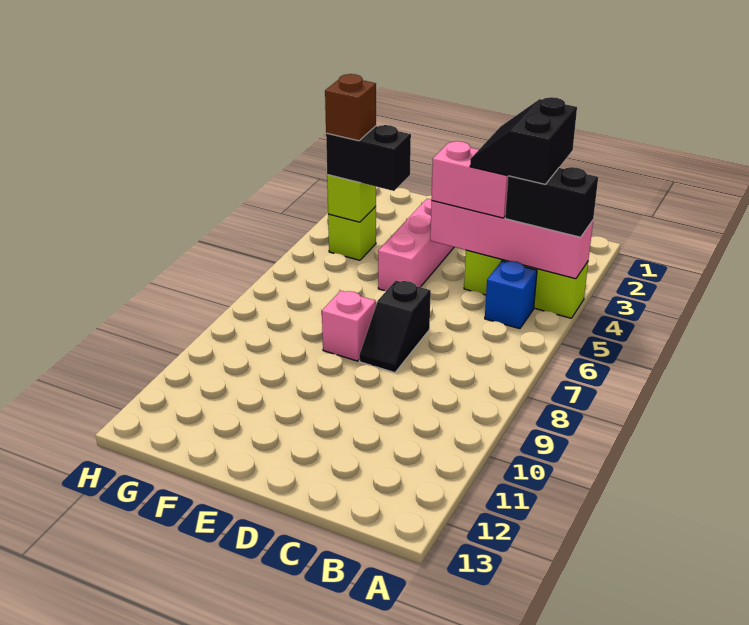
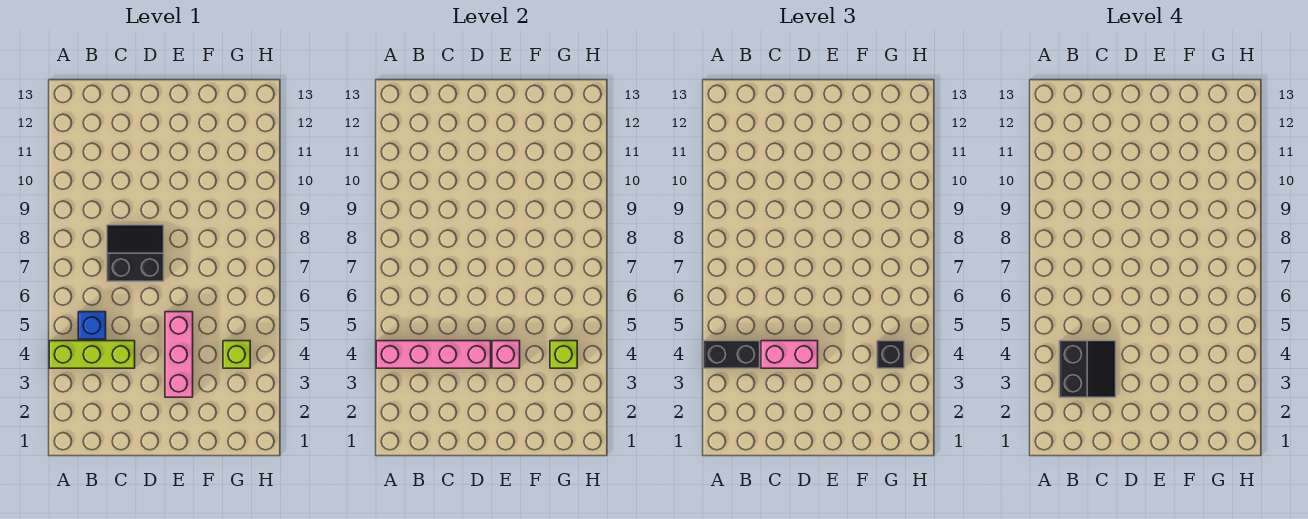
black slope D7:D8 level 1 top 7 -> black slope C7:D8 level 1 top 7
pink brick E8 level 1 -> pink brick E4 level 2
black brick F4:G4 level 3 -> black brick G4 level 3
brown brick G4 level 4 -> none

